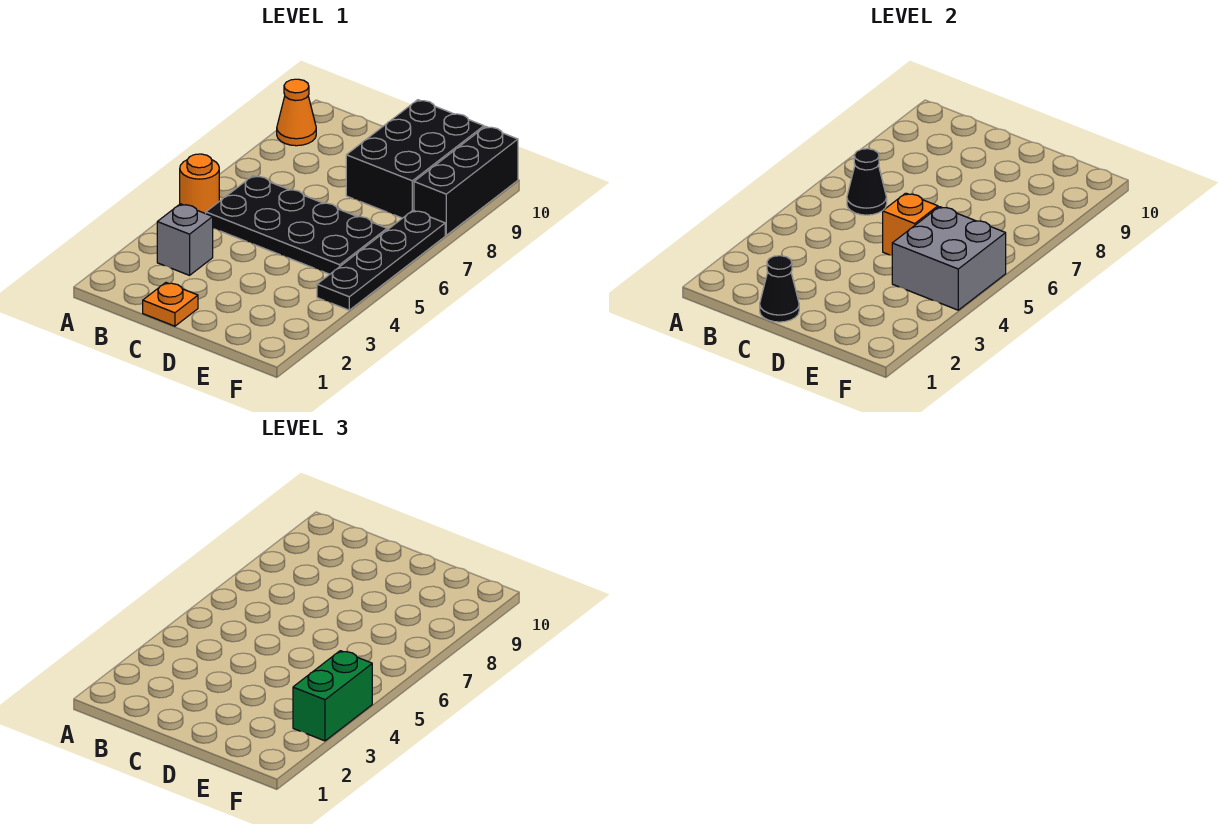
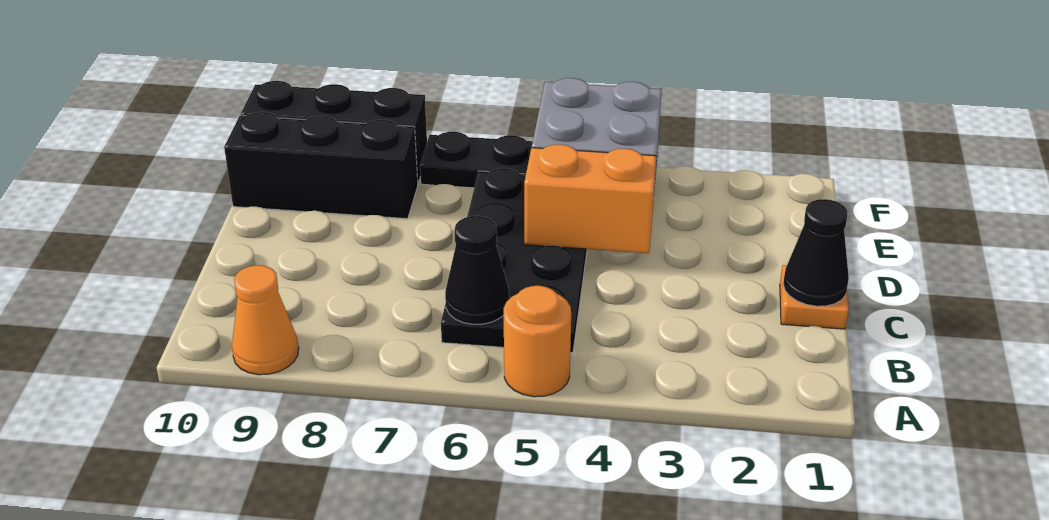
grey brick B3 level 1 -> none
orange brick D5 level 2 -> orange brick D4:D5 level 2
black brick D8:E10 level 1 -> black brick E8:E10 level 1
green brick F3:F4 level 3 -> none

